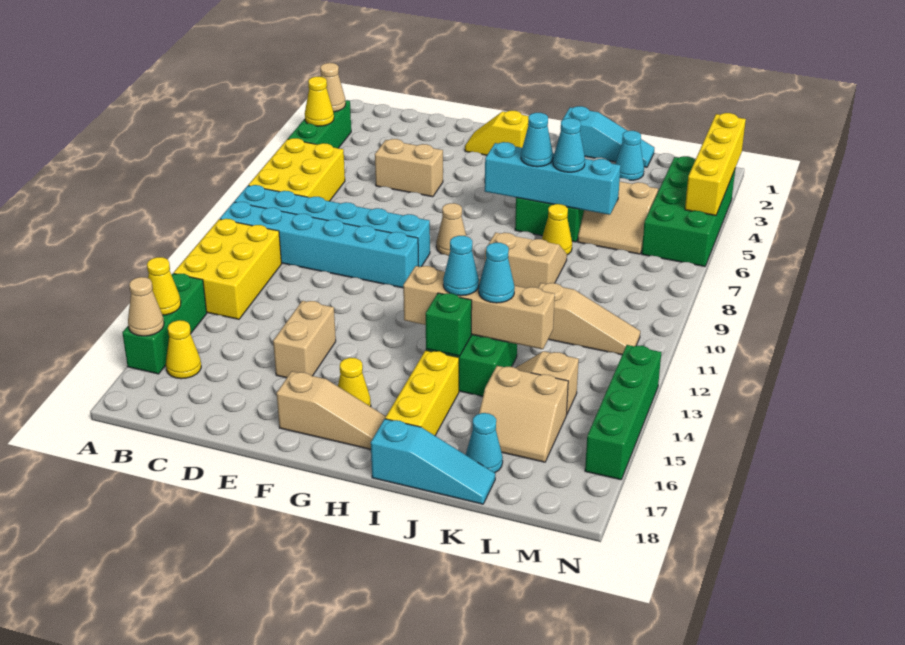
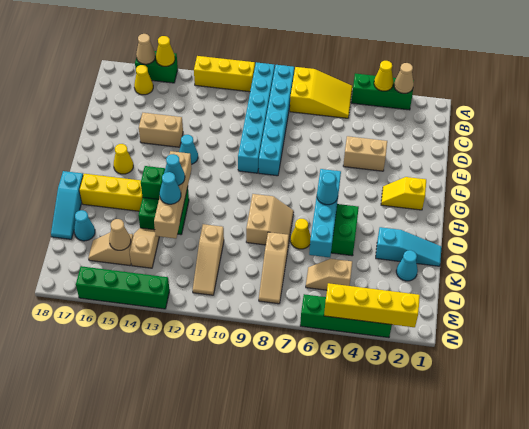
yellow brick A6:B8 level 1 -> yellow slope A6:B8 level 1 top 8
yellow brick A11:B13 level 1 -> yellow brick A11:A13 level 1
green brick A14:A16 level 1 -> green brick A15:A16 level 1
tan brick D5:E5 level 1 -> tan brick E4:E5 level 1
yellow slope F2:G2 level 1 top G -> yellow slope G2:G3 level 1 top 2
tan slope F17:H17 level 1 top F -> tan slope K8:M8 level 1 top K
tan cone G8 level 1 -> tan cone L15 level 2
cyan slope I1:K1 level 1 top I -> cyan slope J1:J3 level 1 top 3
cyan cone J6 level 3 -> cyan cone F13 level 1
tan slope K5:L6 level 1 top 5 -> tan slope L5:L6 level 1 top 5
tan slope K15:L16 level 1 top 15 -> tan slope L15:L16 level 1 top 15
green brick M3:N6 level 1 -> green brick N3:N6 level 1

